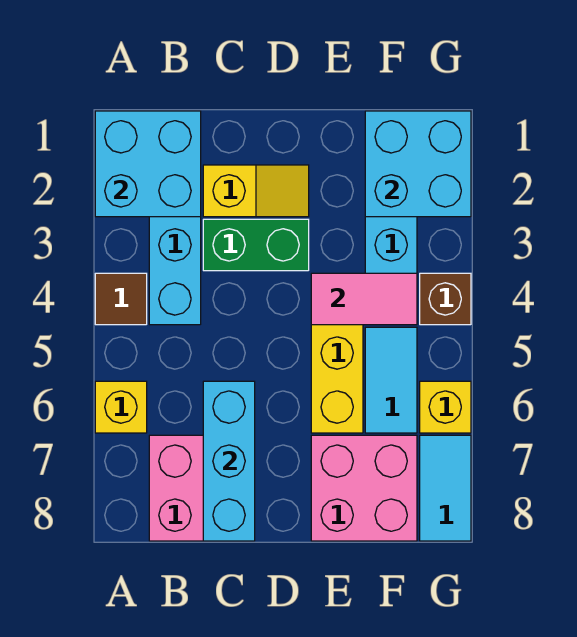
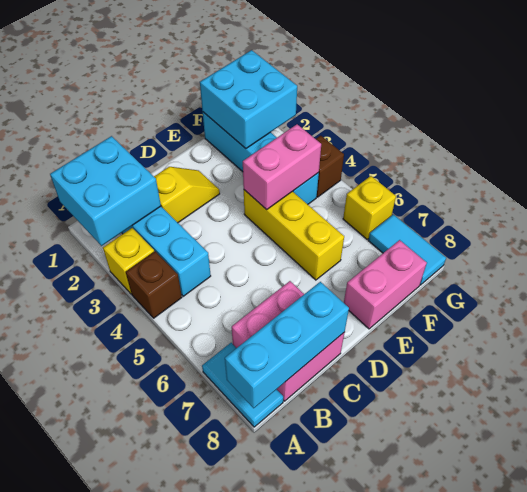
brown tile A4 level 1 -> brown brick A4 level 1
yellow brick A6 level 1 -> yellow brick A3 level 1
green brick C3:D3 level 1 -> none
cyan brick C6:C8 level 2 -> cyan brick A8:C8 level 2
pink tile E4:F4 level 2 -> pink brick E4:F4 level 2
pink brick E7:F8 level 1 -> pink brick E8:F8 level 1
cyan tile F5:F6 level 1 -> cyan tile A7:A8 level 1

